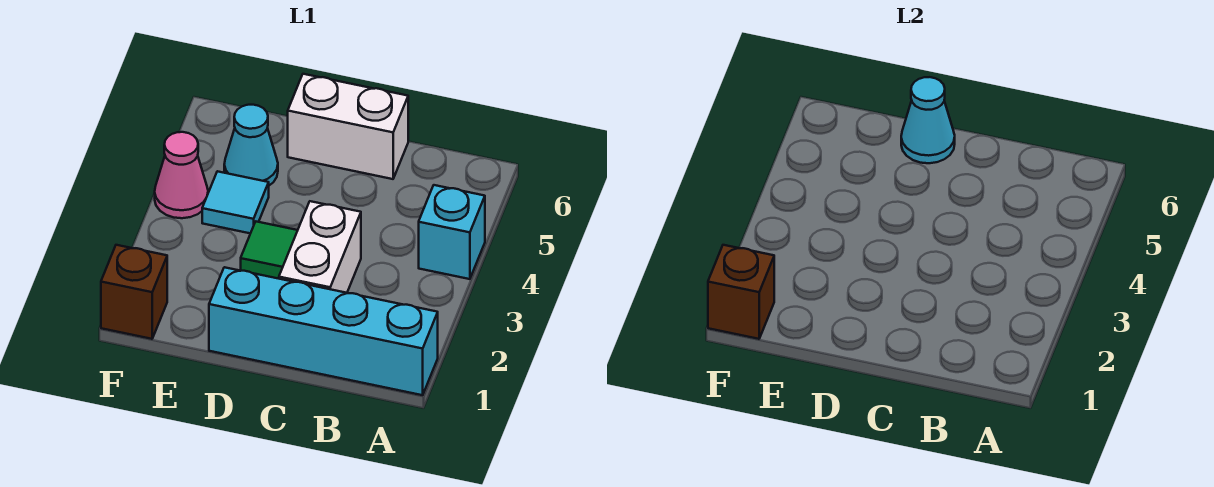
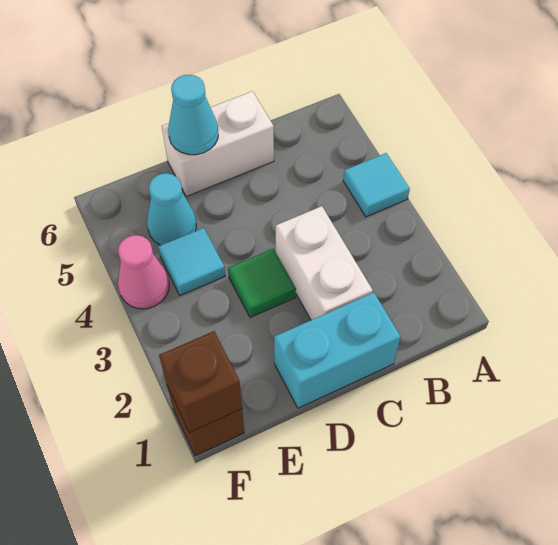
cyan brick A1:D1 level 1 -> cyan brick C1:D1 level 1
cyan brick A4 level 1 -> cyan tile A4 level 1

